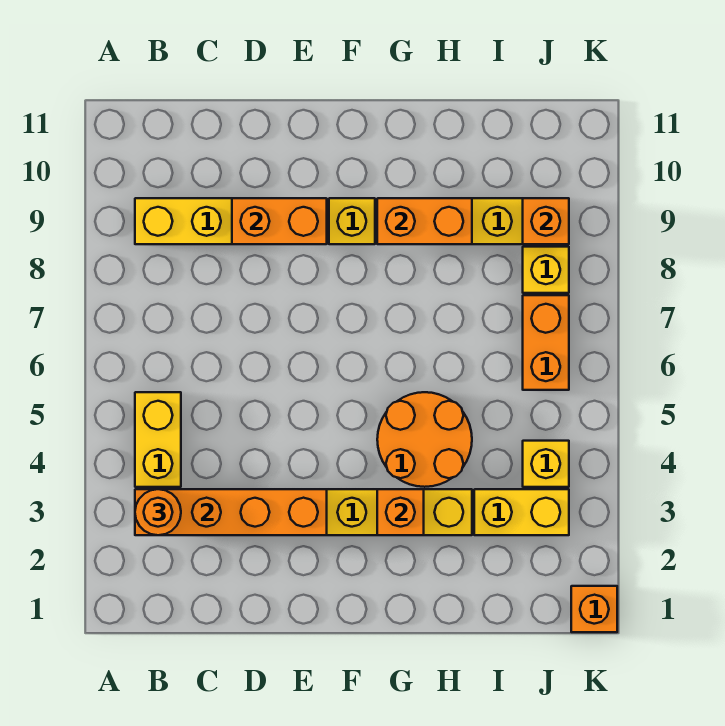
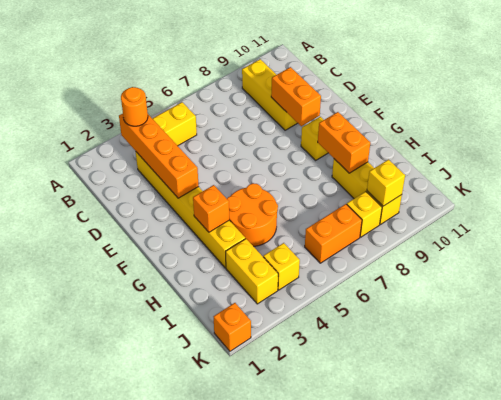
orange brick J9 level 2 -> yellow brick J9 level 2

